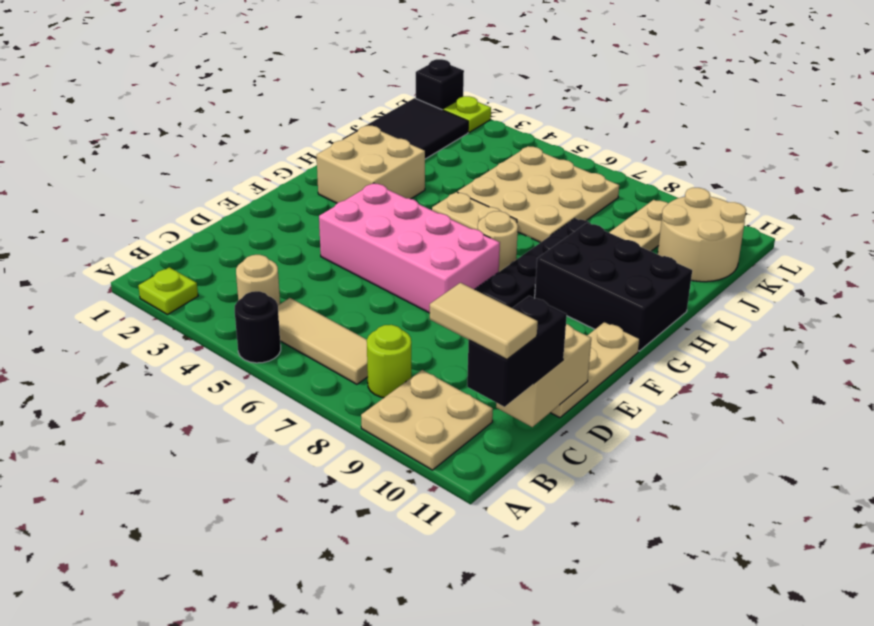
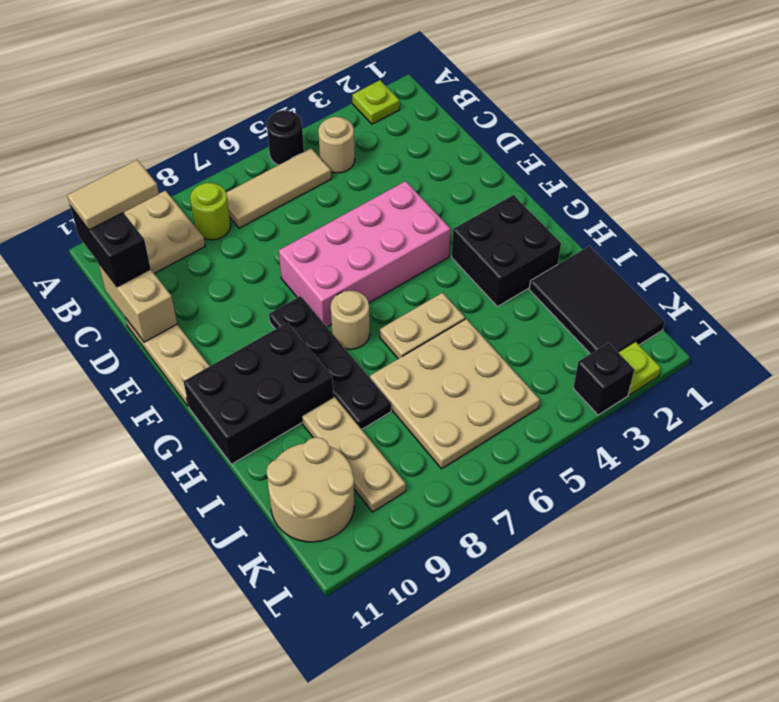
tan brick G2:H3 level 1 -> black brick G2:H3 level 1
black brick L1 level 1 -> black brick L3 level 1

